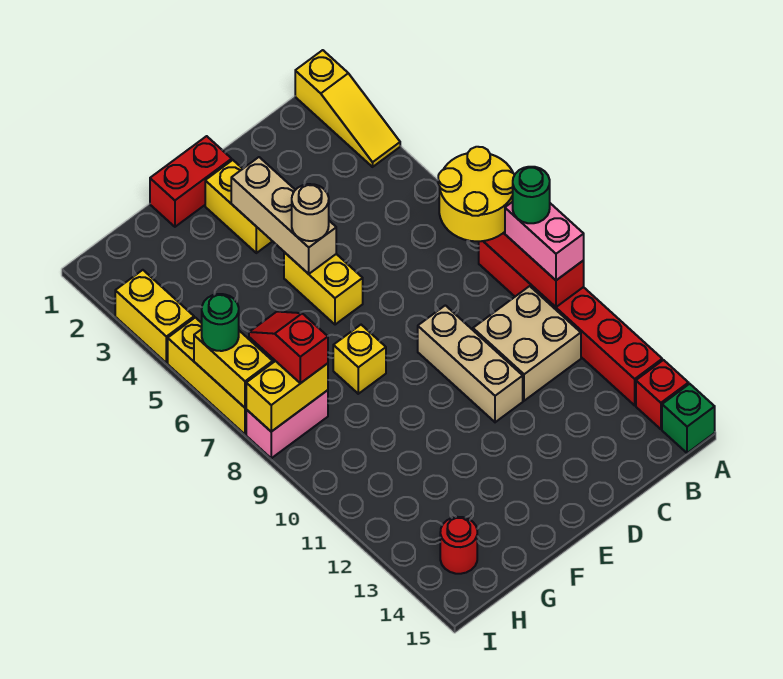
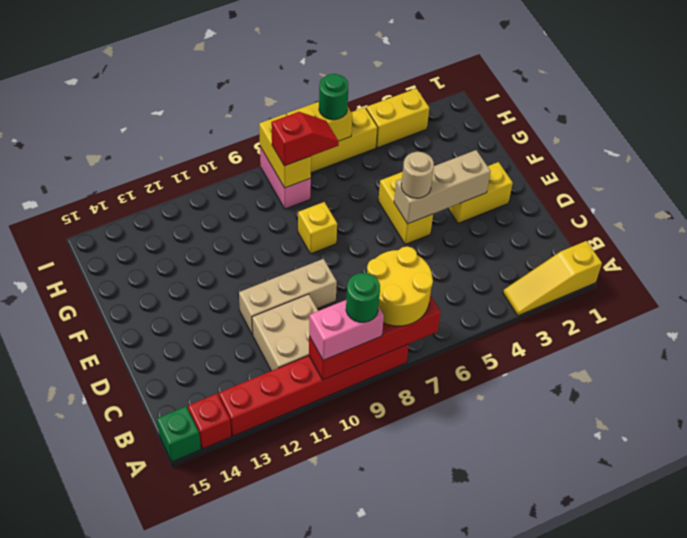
red brick E1:F1 level 1 -> none
yellow brick E5:E6 level 1 -> yellow brick E5:F5 level 1
red round brick H14 level 1 -> none

